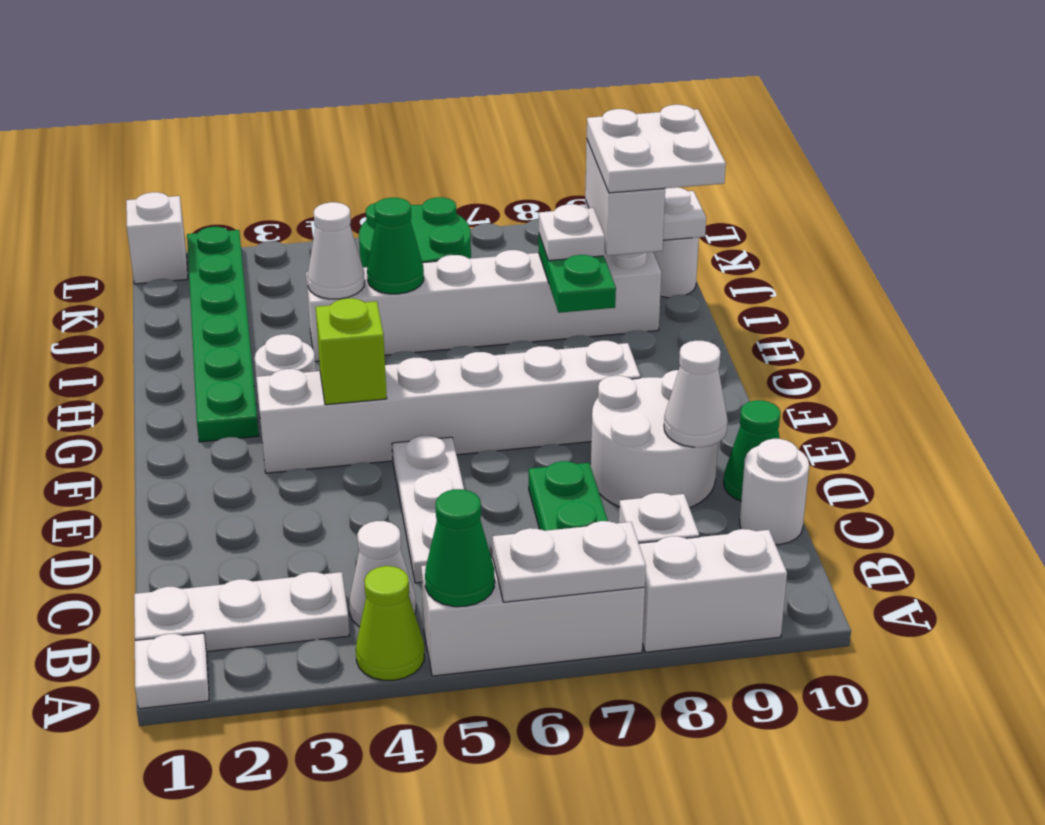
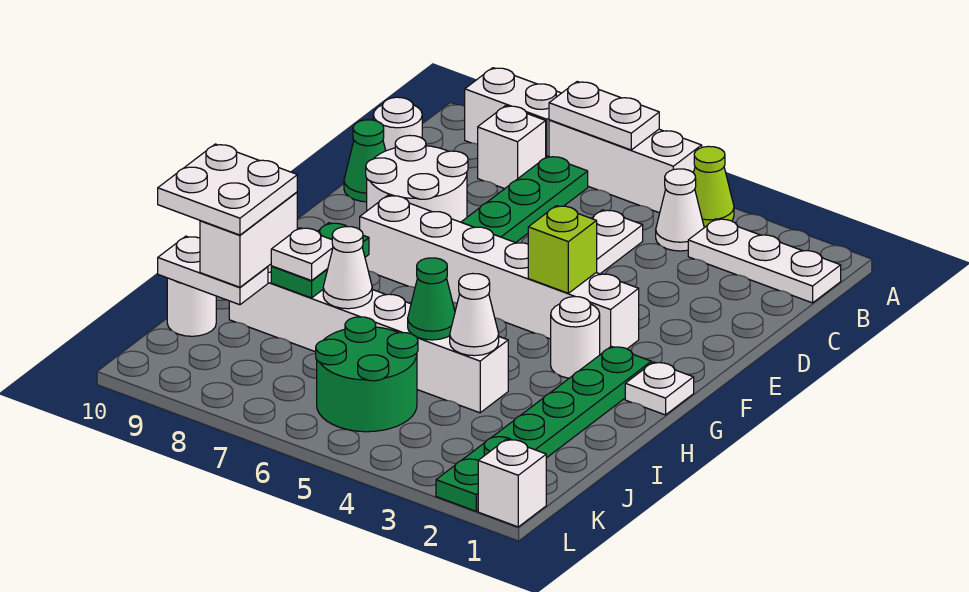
white plate A1 level 1 -> white plate G1 level 1
green cone A5 level 2 -> none
white cone D9 level 2 -> white cone I7 level 2

